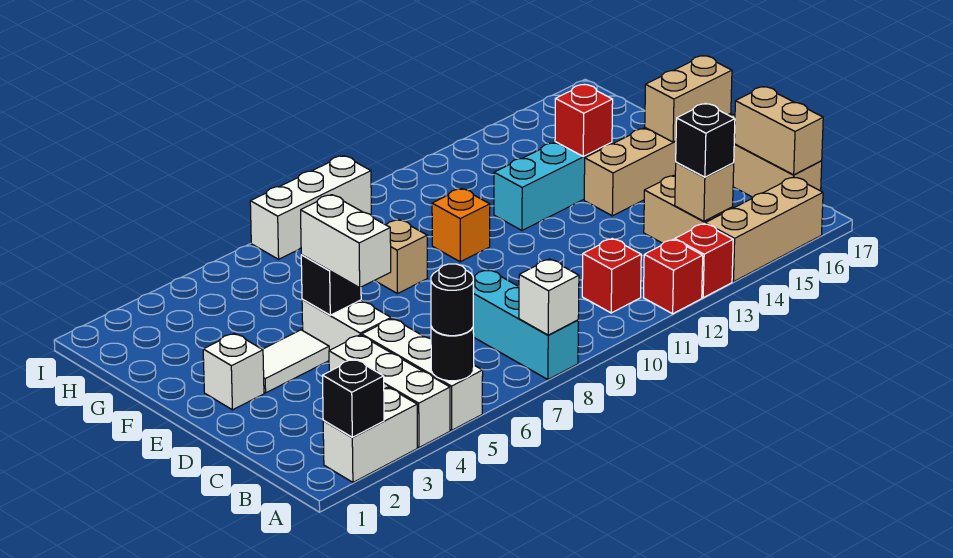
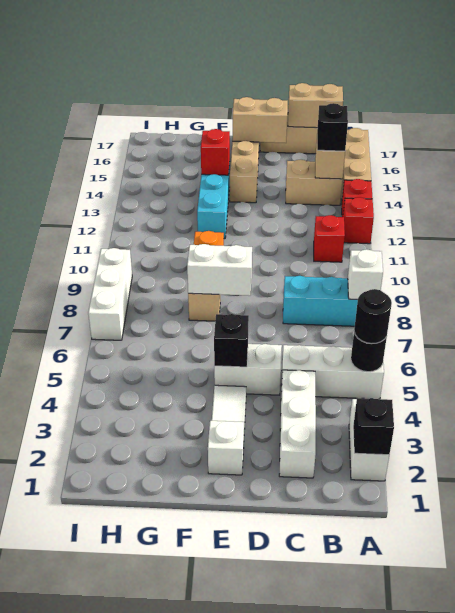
white brick A4:C4 level 1 -> white brick C2:C4 level 1
white brick D5:E5 level 3 -> white brick E8:F8 level 2
tan brick E16:E17 level 2 -> tan brick D16:E16 level 2

